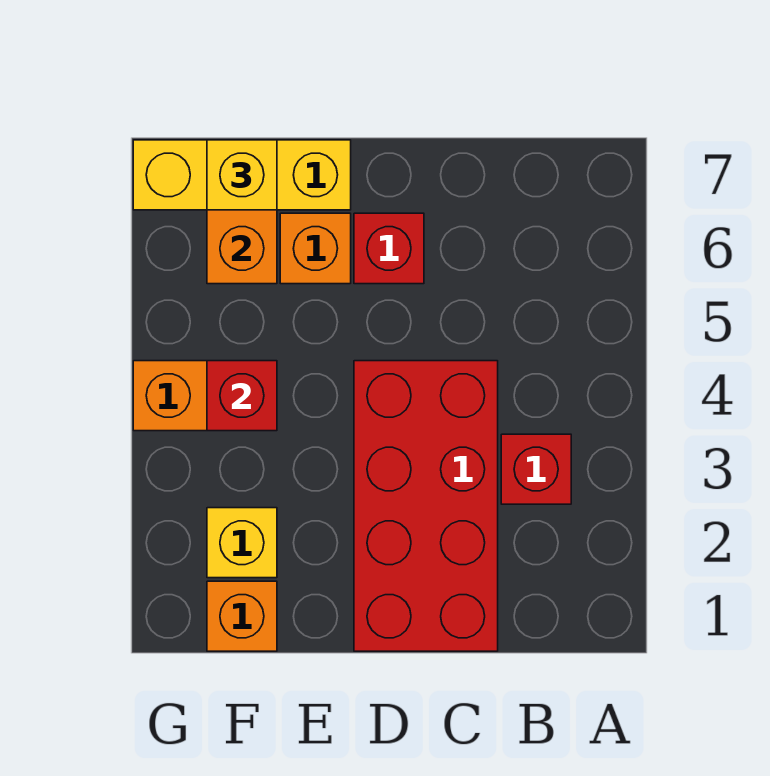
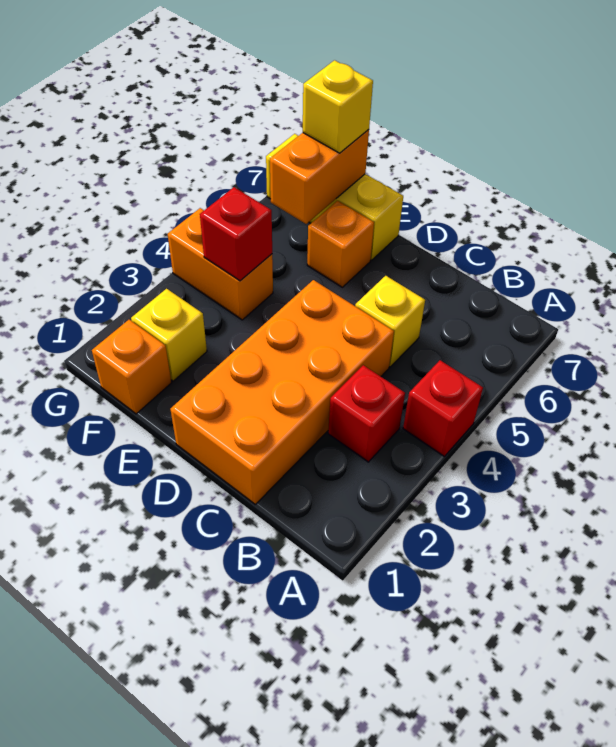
red brick C1:D4 level 1 -> orange brick C1:D4 level 1
none -> yellow brick C5 level 1
red brick D6 level 1 -> red brick A4 level 1

